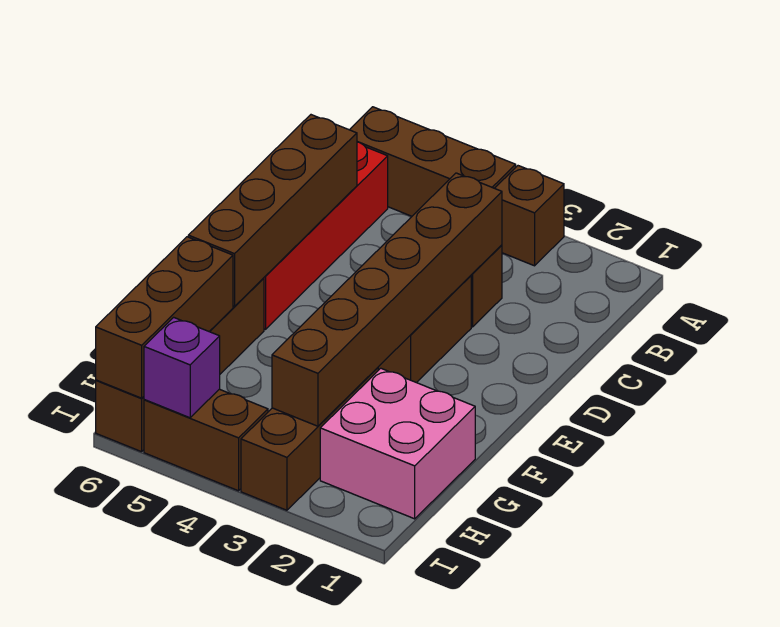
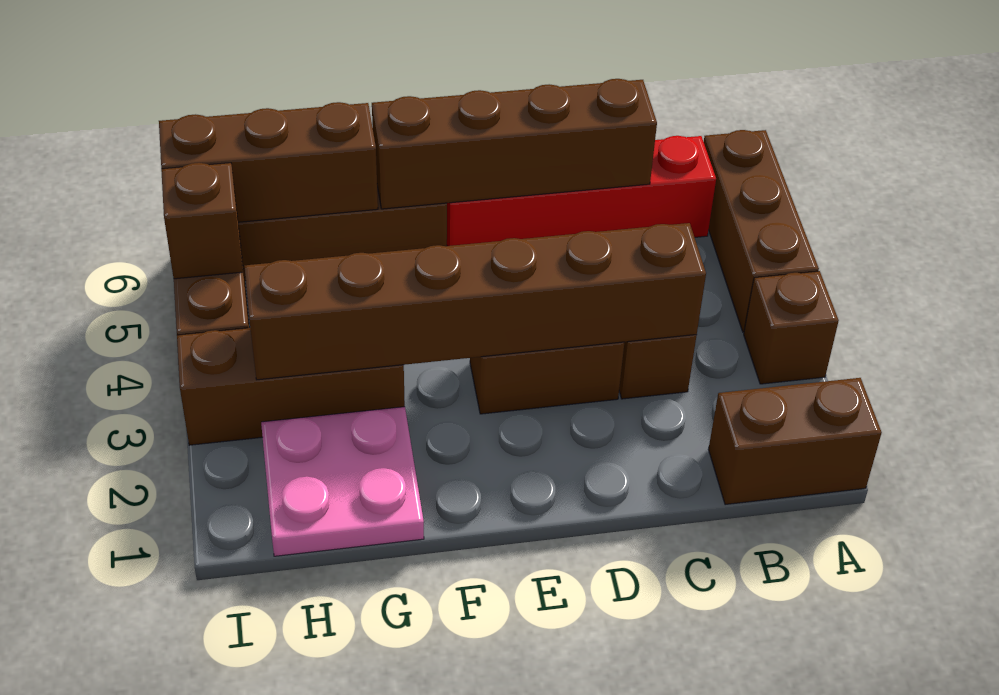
none -> brown brick A1:B1 level 1
pink brick G1:H2 level 1 -> pink plate G1:H2 level 1
purple brick I5 level 2 -> brown brick I5 level 2

